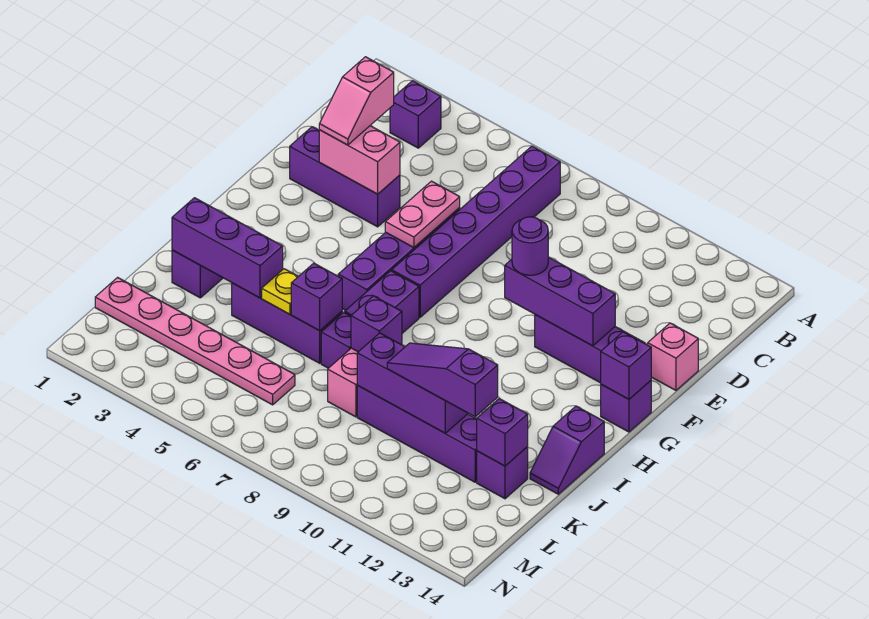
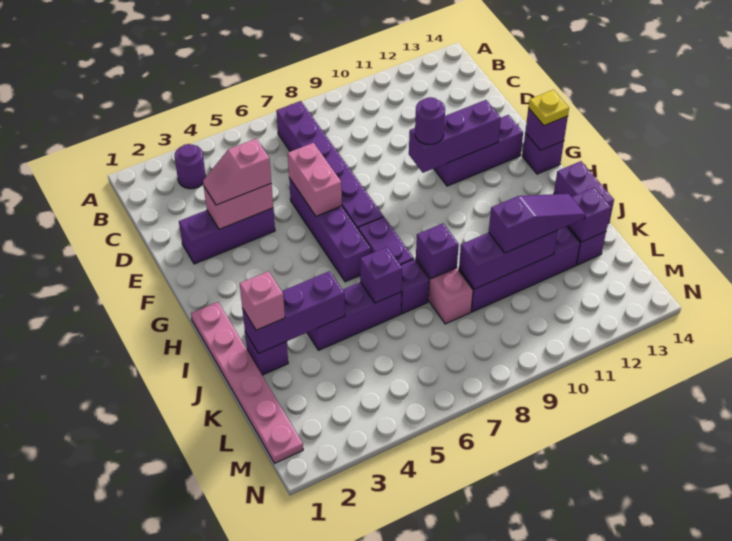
purple brick B3 level 1 -> purple round brick B3 level 1
pink slope D3:E3 level 3 top D -> pink slope E3:E4 level 3 top 4
pink plate E6:F6 level 2 -> pink brick E6:F6 level 2
pink brick E14 level 1 -> pink brick J2 level 3
purple slope I14:J14 level 1 top I -> purple brick I14:J14 level 1
yellow plate J5 level 2 -> yellow plate G14 level 3
purple slope K10:K12 level 3 top 12 -> purple slope K10:K12 level 3 top 10
pink plate L1:L6 level 1 -> pink plate H1:M1 level 1

